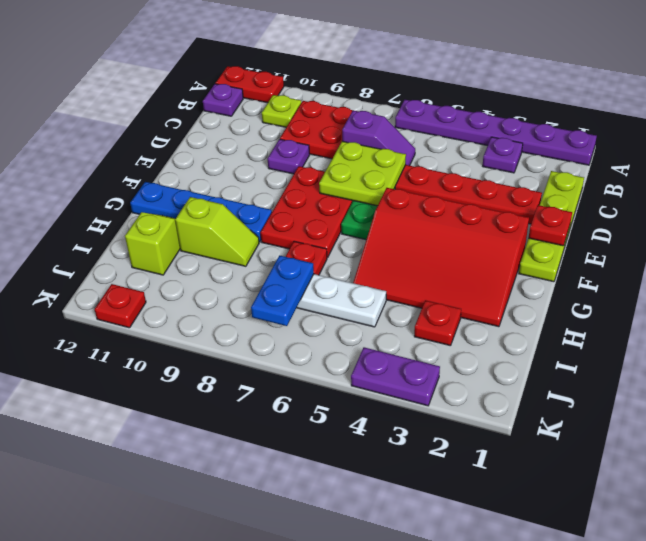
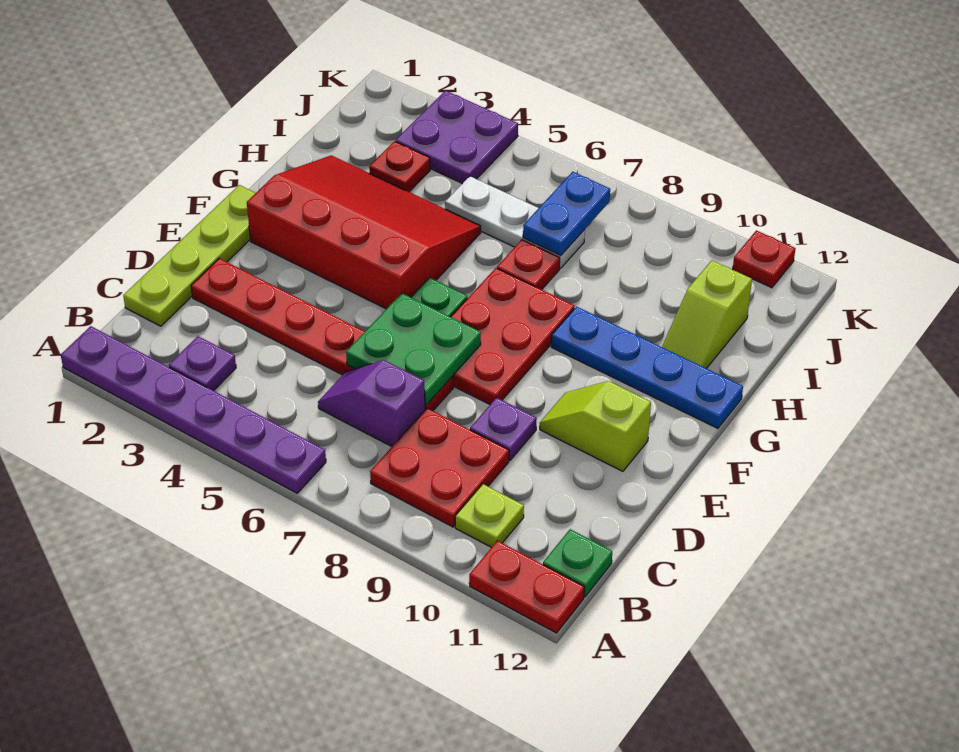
purple plate B12 level 1 -> green plate B12 level 1
lime plate D6:E7 level 2 -> green plate D6:E7 level 2
red plate E1 level 2 -> none
lime slope H9:H10 level 1 top 10 -> lime slope E10:E11 level 1 top 11
purple plate K3:K4 level 1 -> purple plate J3:K4 level 1

